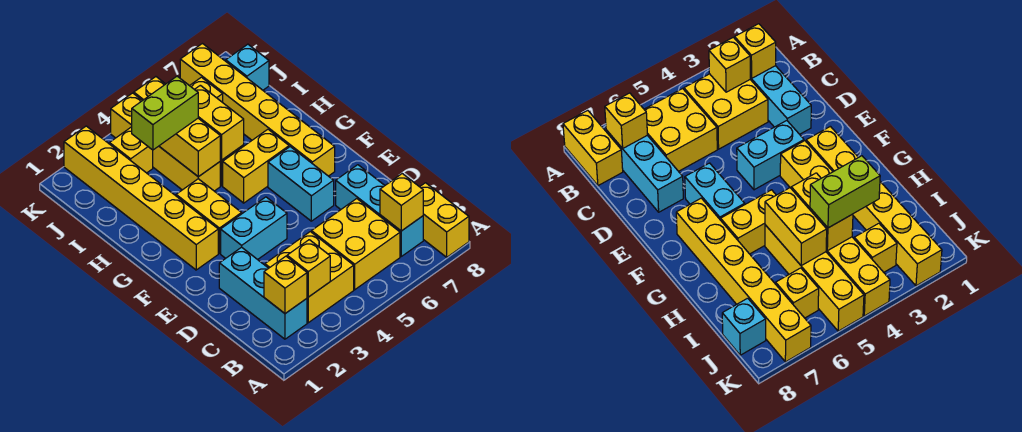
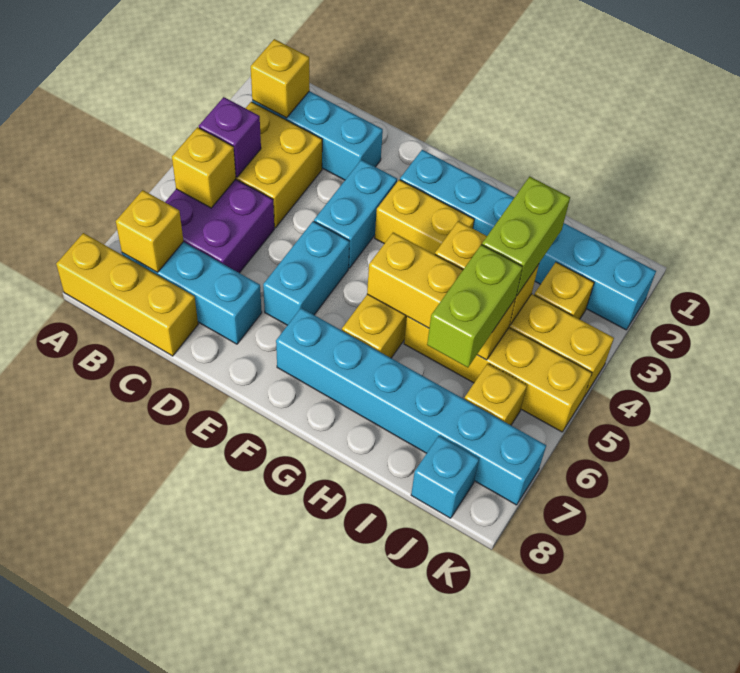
yellow brick A8:B8 level 1 -> yellow brick A8:C8 level 1
yellow brick B3 level 2 -> yellow brick B5 level 2
none -> purple brick B4 level 2
yellow brick B5:C6 level 1 -> purple brick B5:C6 level 1
cyan brick E6:F6 level 1 -> cyan brick E5:E6 level 1
yellow brick F2:K2 level 1 -> cyan brick F2:K2 level 1
yellow brick F7:K7 level 1 -> cyan brick F7:K7 level 1
yellow brick H5:I5 level 2 -> yellow brick G5:I5 level 2
none -> lime brick I5:I6 level 3

